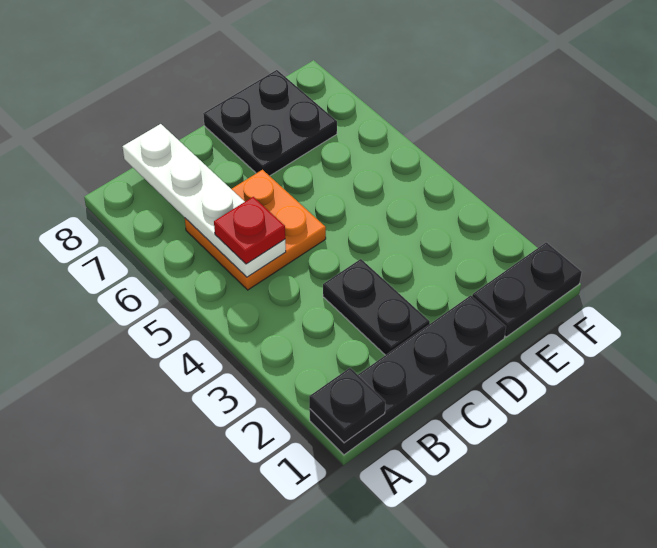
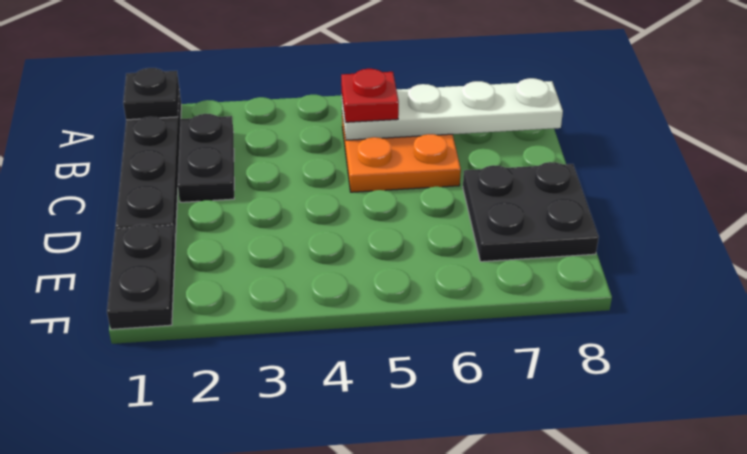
black plate C2:C3 level 1 -> black plate B2:C2 level 1

